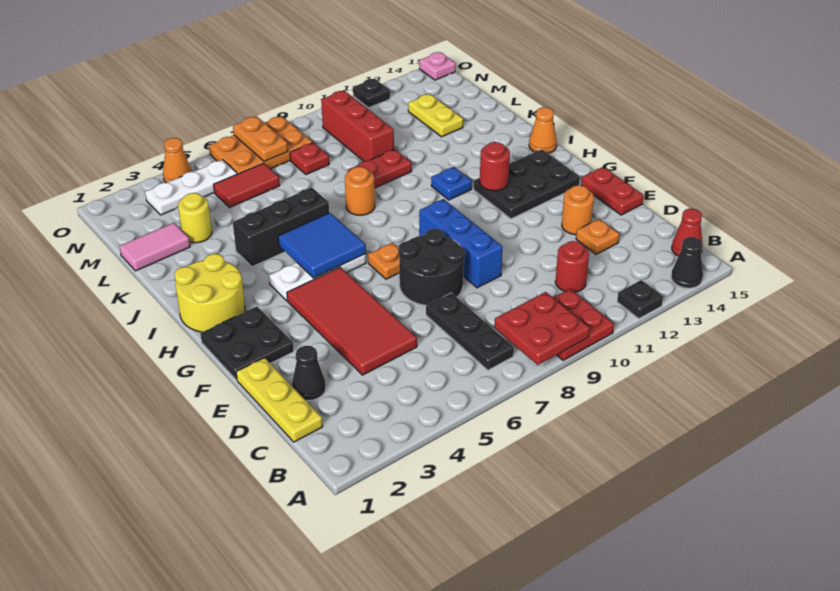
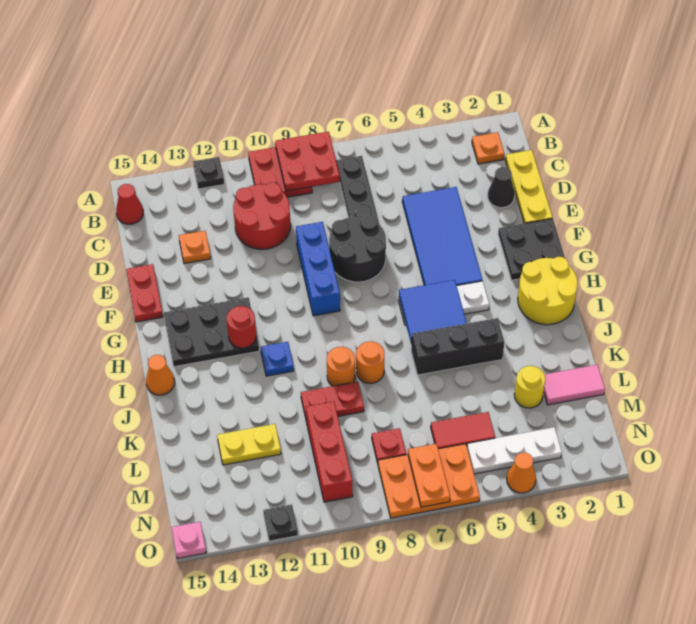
black cone A14 level 1 -> none
red round brick C11 level 1 -> red round brick C10:D11 level 1
red tile D4:G5 level 1 -> blue tile D4:G5 level 1
orange round brick E13 level 1 -> orange round brick J9 level 1
orange plate G7 level 1 -> orange plate B2 level 1
yellow plate L13:M13 level 1 -> yellow plate L12:L13 level 1

